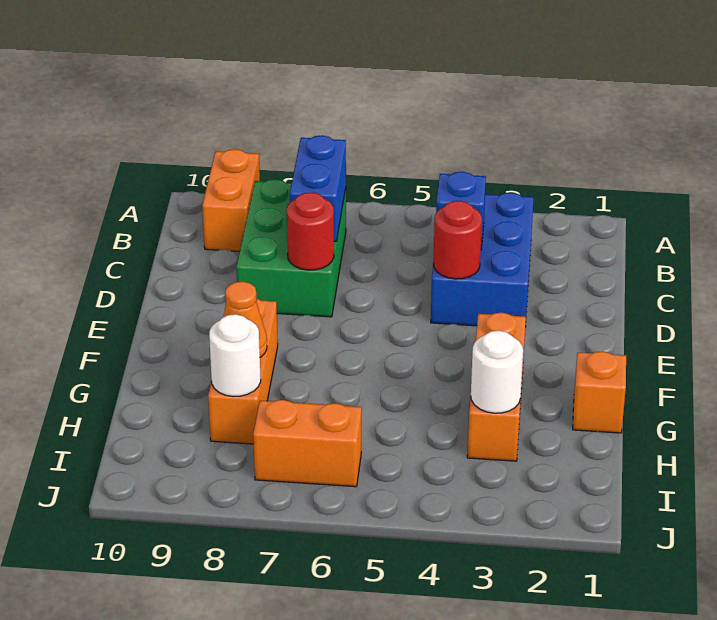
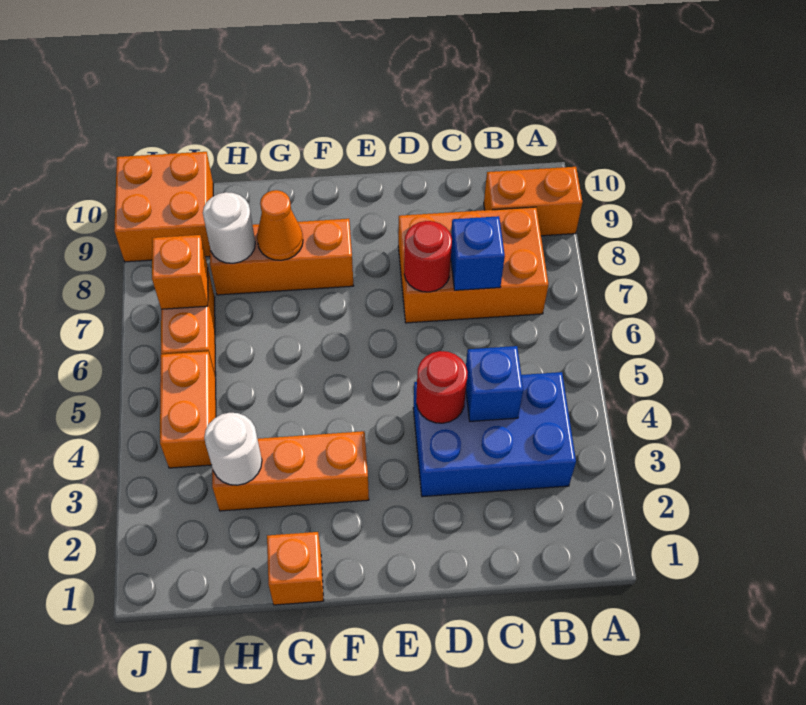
green brick B7:D8 level 1 -> orange brick B7:D8 level 1
blue brick B7:C7 level 2 -> blue brick C7 level 2
none -> orange brick I4:I5 level 1
none -> orange brick I7 level 2
none -> orange brick I9:J10 level 1

